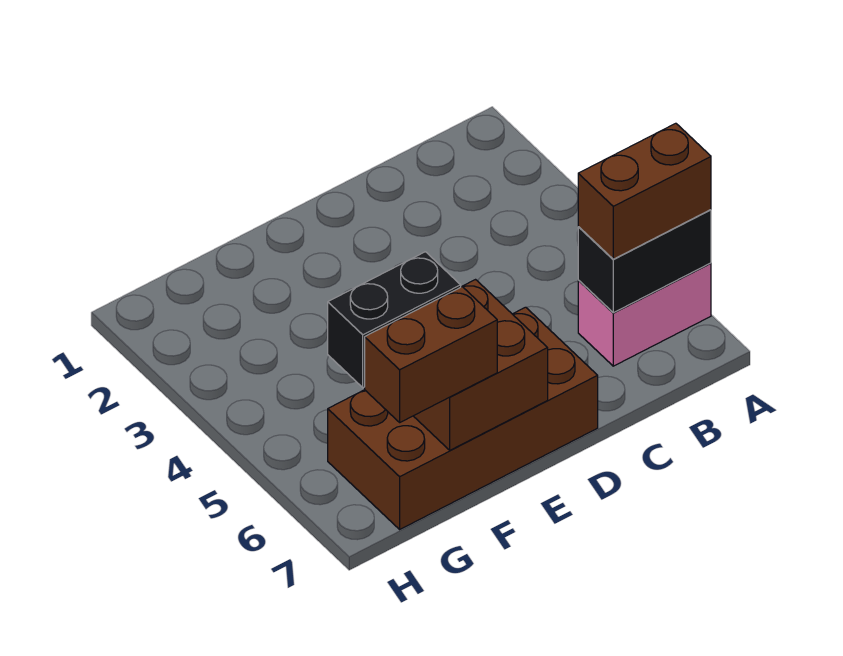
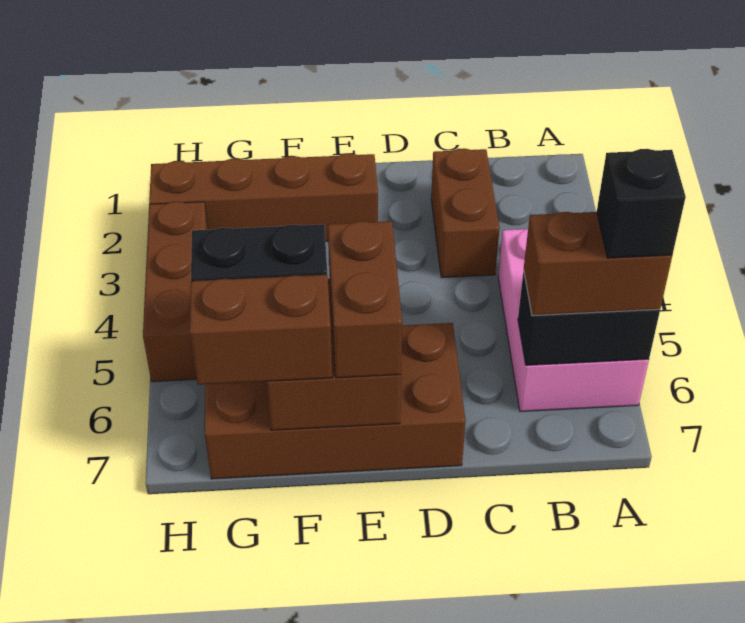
pink brick A6:B6 level 1 -> pink brick A4:B6 level 1
none -> black brick A6 level 4
none -> brown brick C2:C3 level 1
none -> brown brick E2:H2 level 1
none -> brown brick E6:E7 level 3
none -> brown brick H3:H5 level 1

